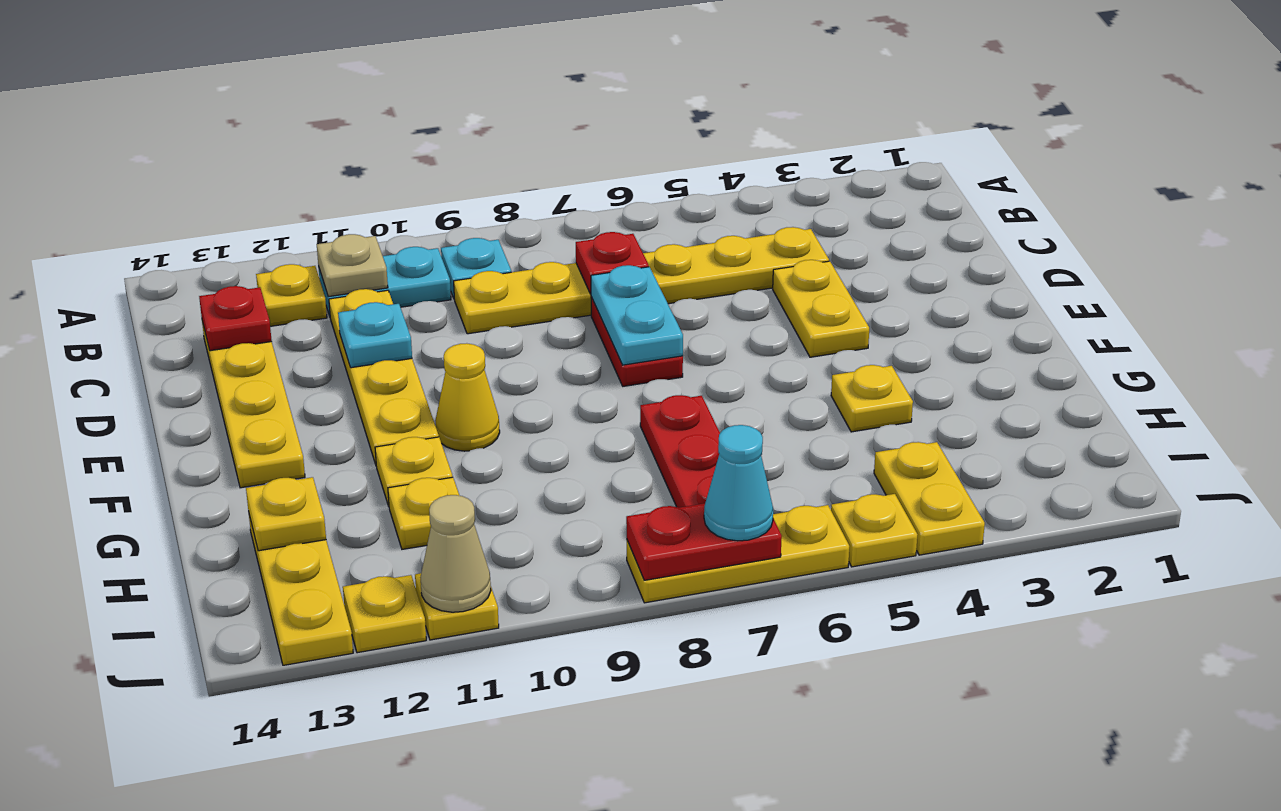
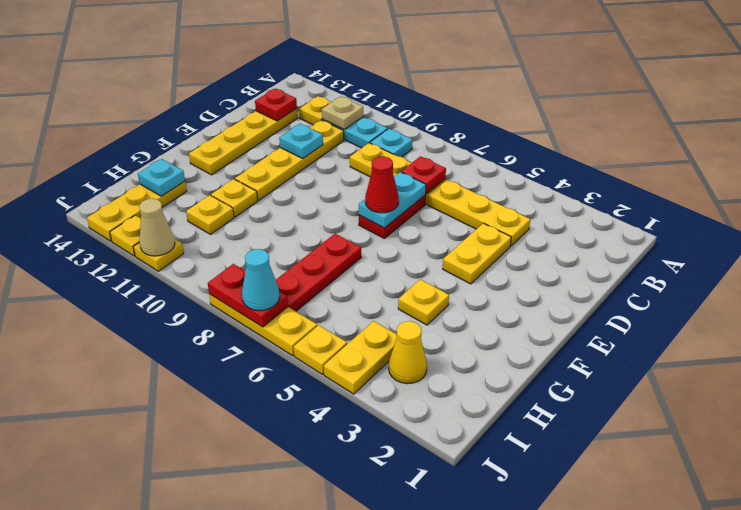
none -> red cone E7 level 3
yellow cone F10 level 1 -> yellow cone I3 level 1
yellow plate H13 level 2 -> cyan plate H13 level 2

